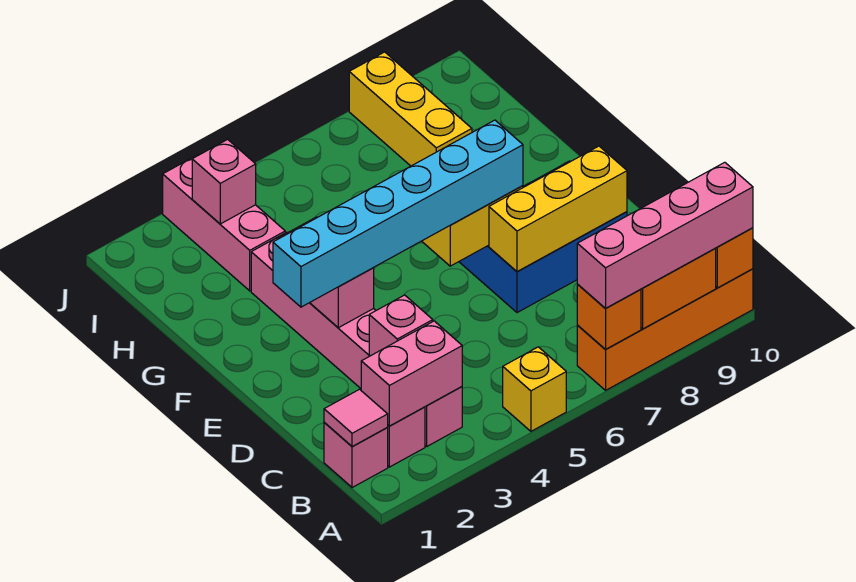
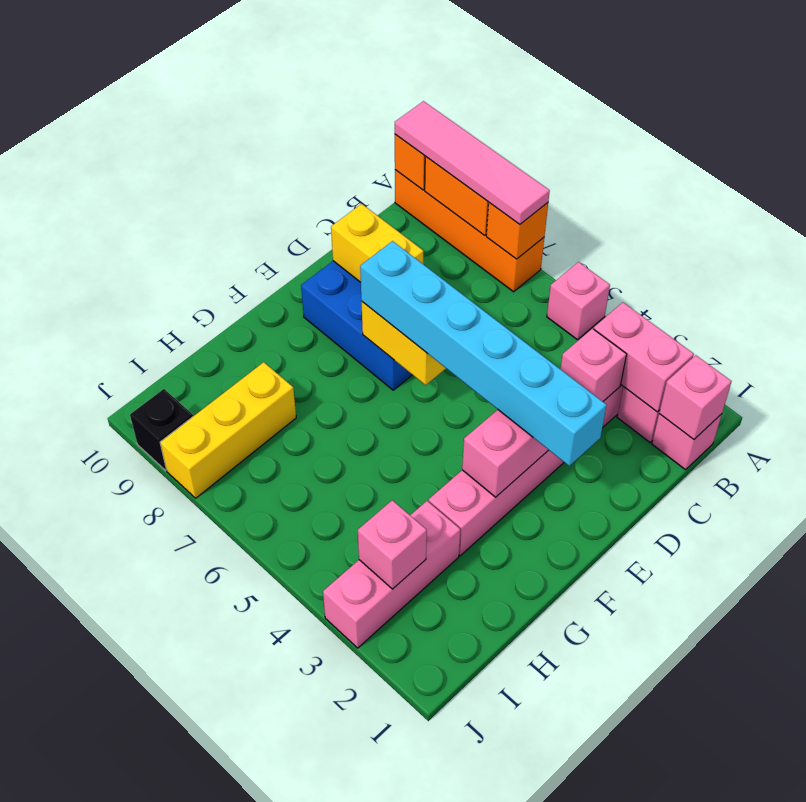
yellow brick A5 level 1 -> pink brick A5 level 1
pink brick A7:A10 level 3 -> pink tile A7:A10 level 3
pink tile B1 level 2 -> pink brick B1 level 2
yellow brick D7:D9 level 2 -> yellow brick D8:D9 level 2
none -> black brick J9 level 1

